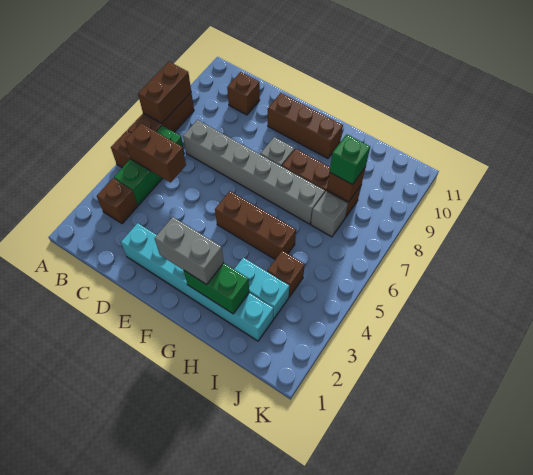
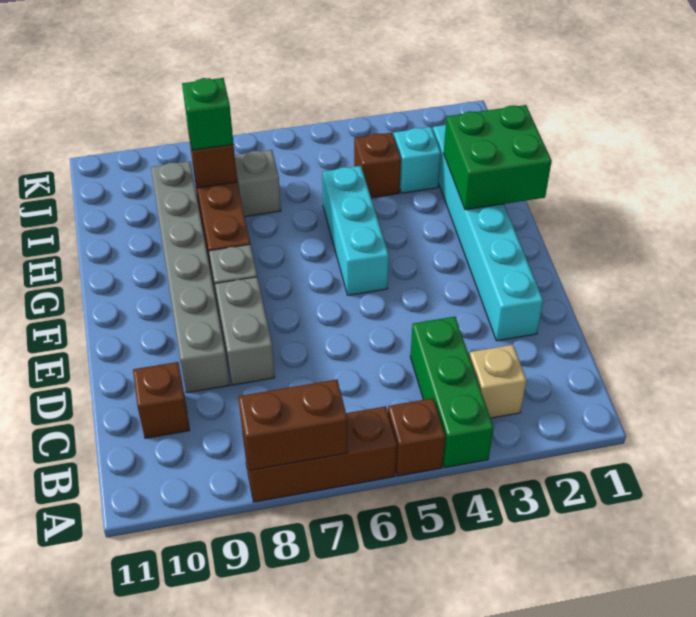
brown brick B3 level 1 -> tan brick B3 level 1
green brick B4:B6 level 1 -> green brick A4:C4 level 1
brown brick B5:C5 level 2 -> none
grey brick C7:H7 level 1 -> grey brick D9:I9 level 1
brown brick E10:G10 level 1 -> none
grey brick F2:G2 level 3 -> grey brick D8:E8 level 1
brown brick F5:H5 level 1 -> cyan brick F5:H5 level 1
green brick G2:H2 level 2 -> green brick G1:H2 level 2
cyan brick H3:I3 level 1 -> cyan brick I3 level 1

